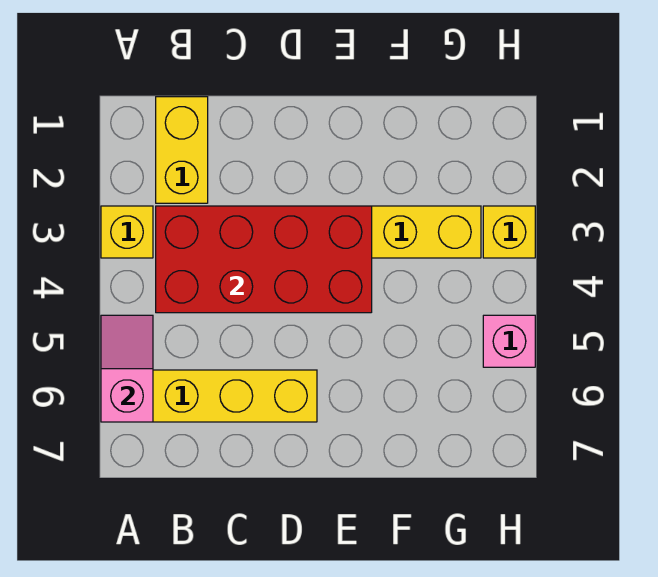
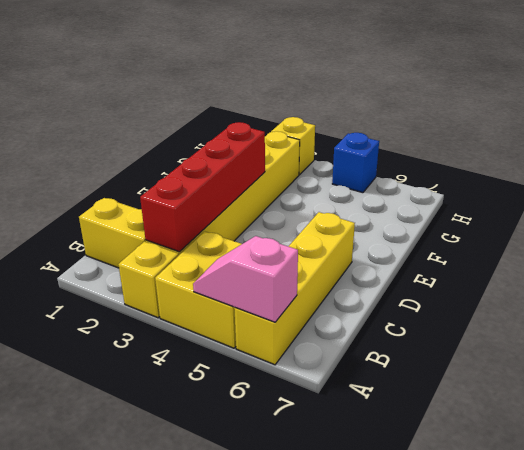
none -> yellow brick A4:B5 level 1
red brick B3:E4 level 2 -> red brick B3:E3 level 2
pink brick H5 level 1 -> blue brick H5 level 1

